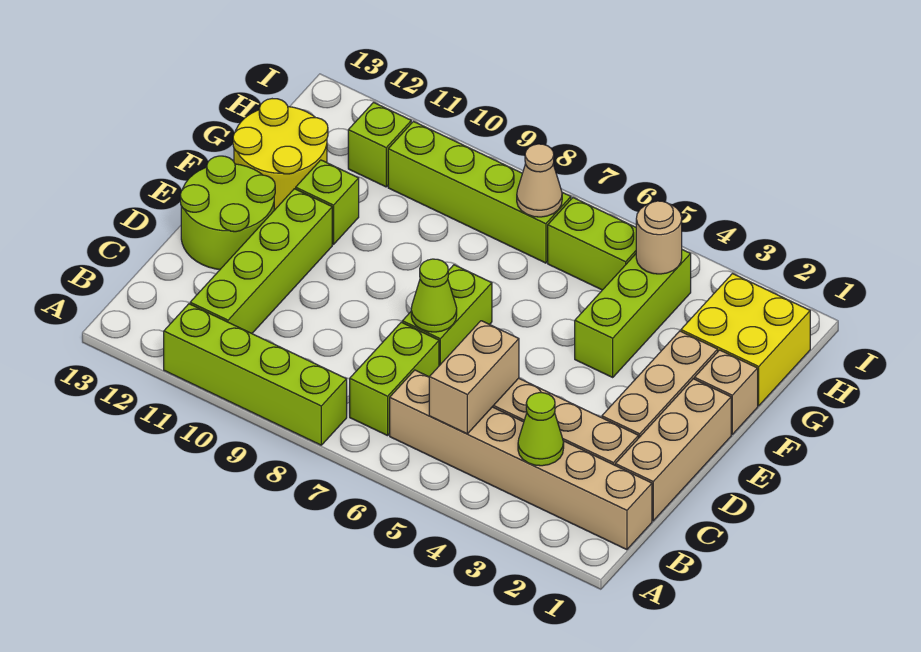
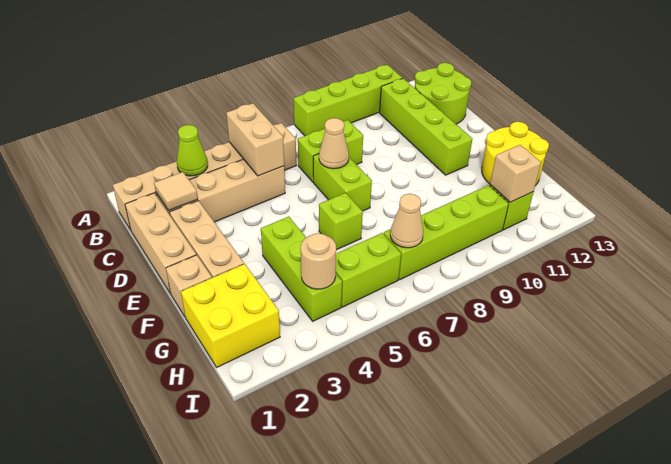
lime brick B7:C7 level 1 -> lime brick C7:C8 level 1
none -> tan tile C2 level 2
lime cone D7 level 2 -> tan cone D7 level 2
lime round brick D12:E13 level 1 -> lime round brick B12:C13 level 1
lime brick F11 level 1 -> lime brick F6 level 1
none -> tan brick H11 level 2

